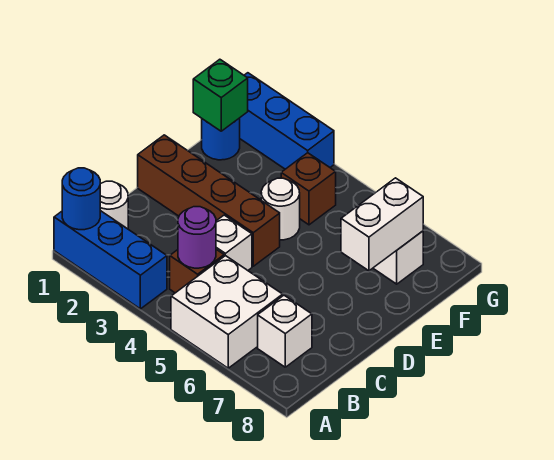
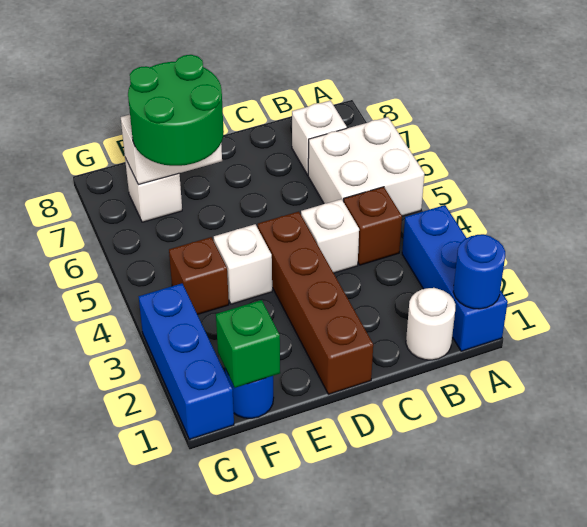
purple round brick B4 level 2 -> none
white round brick E4 level 1 -> white brick E4 level 1
none -> green round brick E6:F7 level 3

